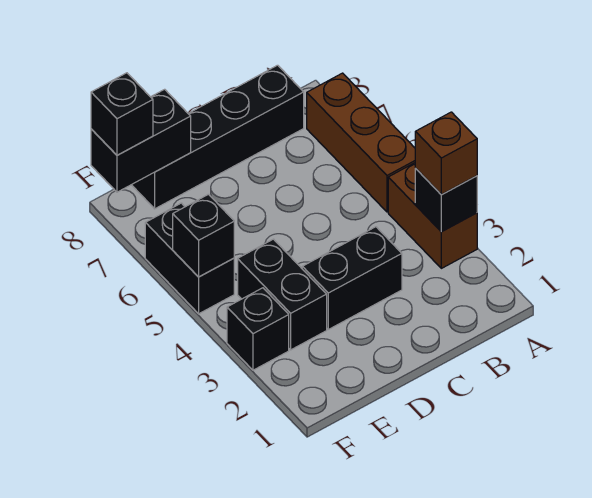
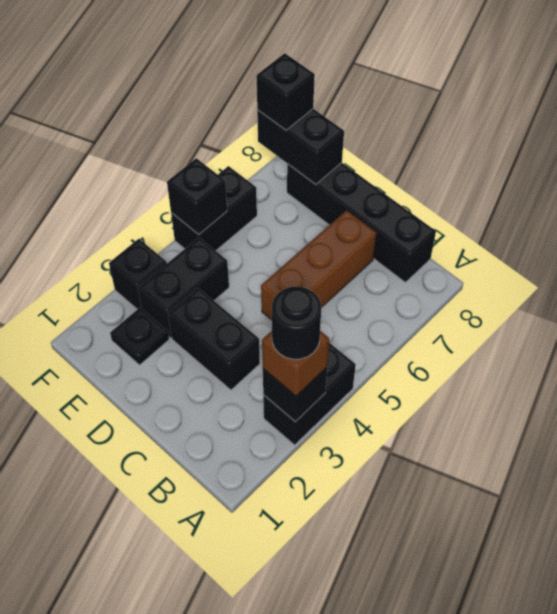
brown brick A3:A4 level 1 -> black brick A3:A4 level 1
none -> black round brick A3 level 4
brown brick A5:A7 level 1 -> brown brick C5:C7 level 1
none -> black plate E2 level 1

